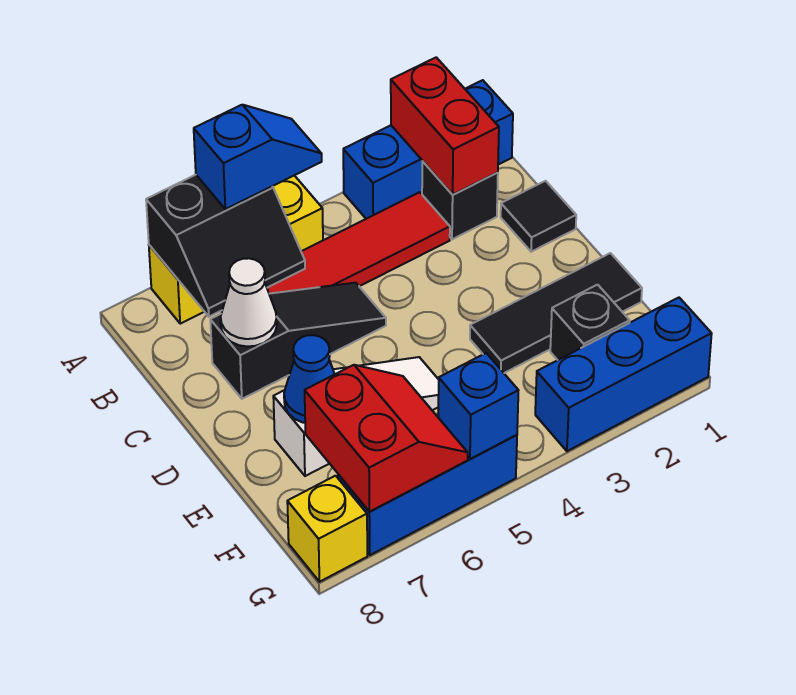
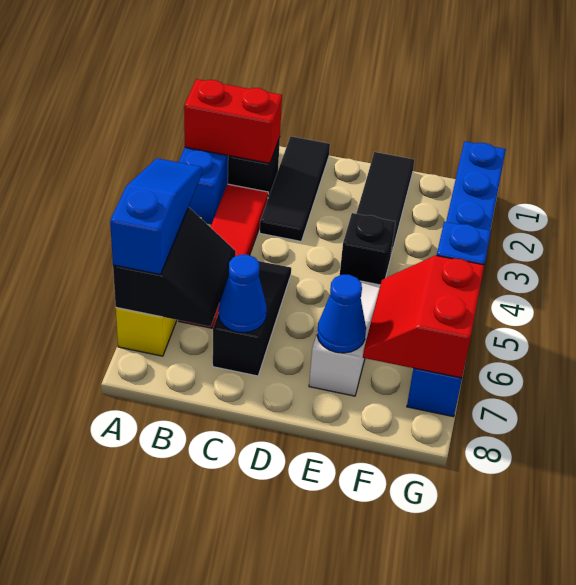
blue slope A5:A6 level 3 top 6 -> blue slope A5:A7 level 3 top 7
black tile C1 level 1 -> black tile C1:C3 level 1
white cone C7 level 2 -> blue cone C7 level 2
black brick F2 level 1 -> black brick E4 level 1
red slope F6:G7 level 2 top 7 -> red slope F6:G7 level 2 top G
yellow brick G8 level 1 -> none

